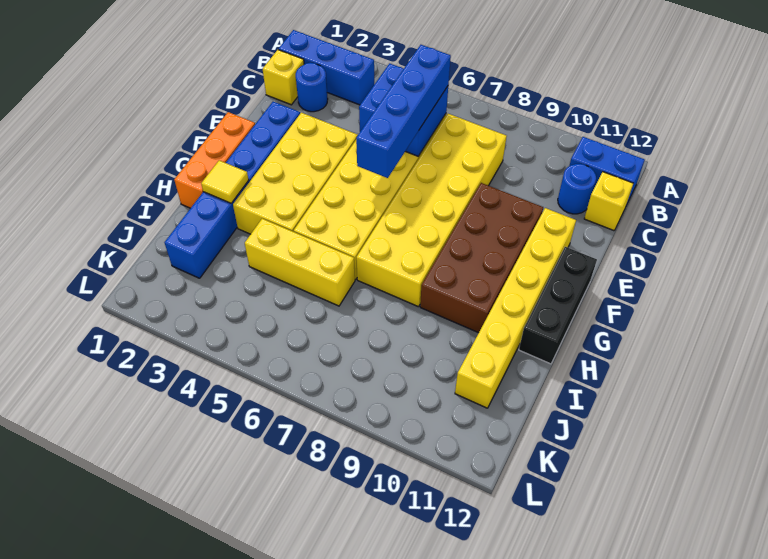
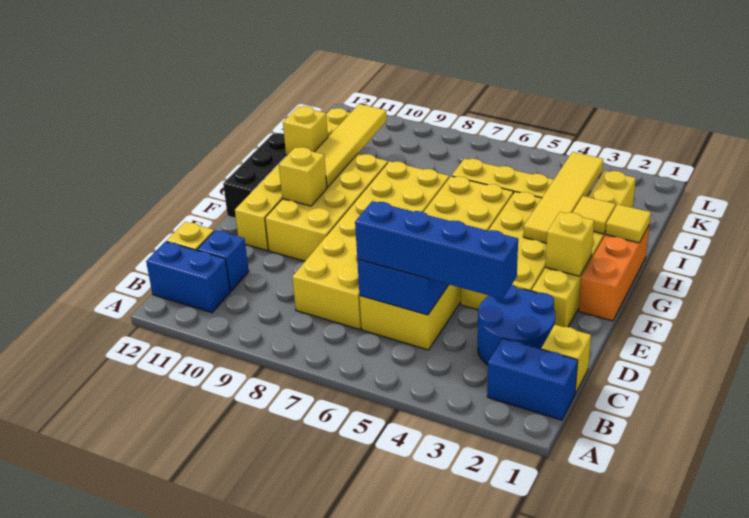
blue brick B1:B3 level 1 -> blue brick B1:B2 level 1
blue round brick C2 level 1 -> blue round brick C2:D3 level 1
blue brick C6:F6 level 3 -> blue brick C3:C6 level 3
blue round brick C11 level 1 -> blue brick C11 level 1
blue brick E2:J2 level 1 -> yellow brick E2:J2 level 1
brown brick E9:H10 level 1 -> yellow brick E9:H10 level 1
none -> yellow brick F2 level 2
none -> yellow brick F10 level 2
none -> yellow tile G3:J3 level 2
none -> yellow tile G10:J10 level 2
none -> yellow tile H1 level 2
none -> yellow brick H11 level 2

